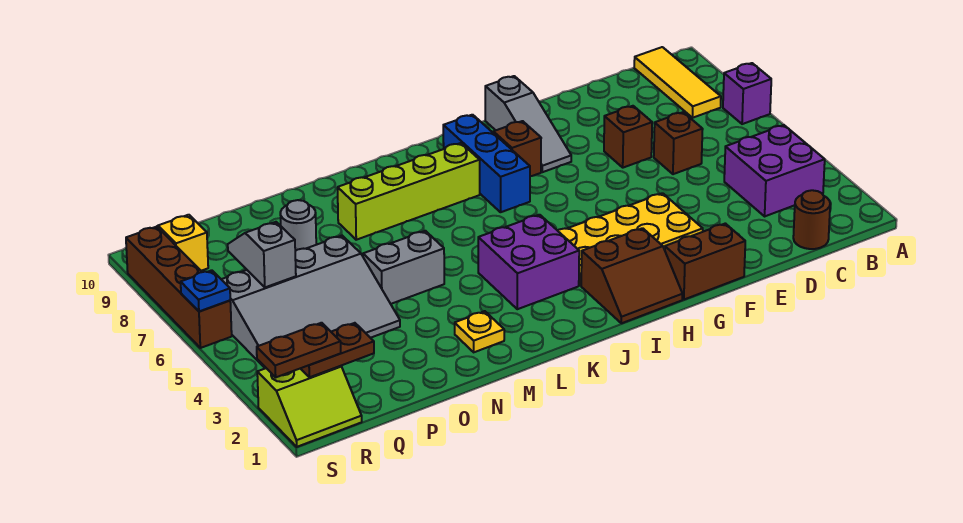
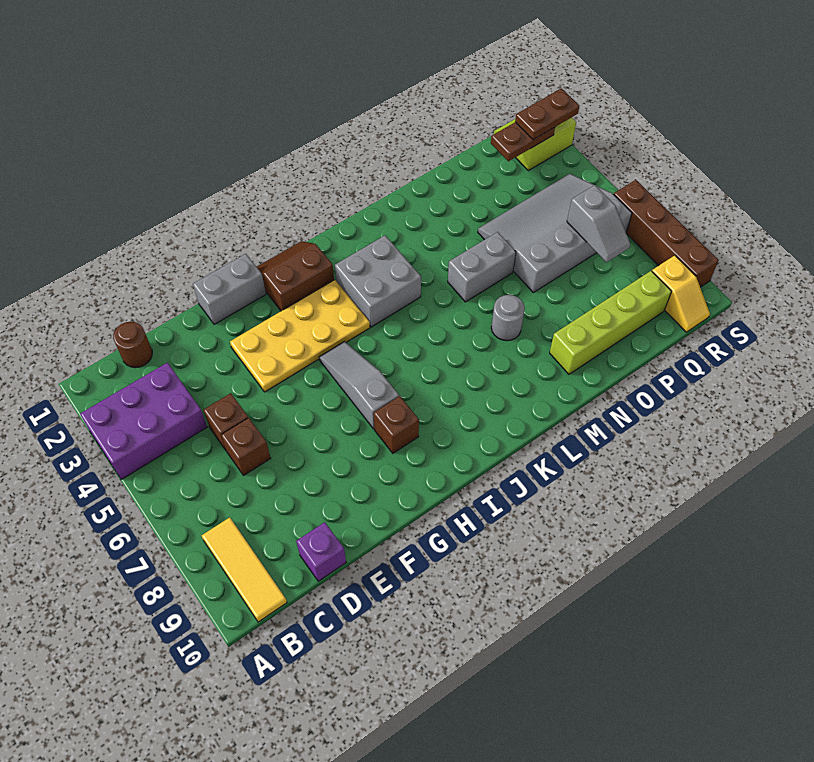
purple brick A7 level 1 -> purple brick D10 level 1
purple brick B3:C4 level 1 -> purple brick A3:C4 level 1
brown brick E7 level 1 -> brown brick D5 level 1
brown brick F1:G1 level 1 -> grey brick F1:G1 level 1
grey slope G8:G10 level 1 top 10 -> grey slope H5:H7 level 1 top 7
blue brick I7:I9 level 1 -> none
purple brick J3:K4 level 1 -> grey brick J3:K4 level 1
lime brick J8:M8 level 1 -> lime brick N9:Q9 level 1
yellow plate M2 level 1 -> none
grey round brick O8 level 1 -> grey round brick M7 level 1
blue plate S6 level 2 -> none

